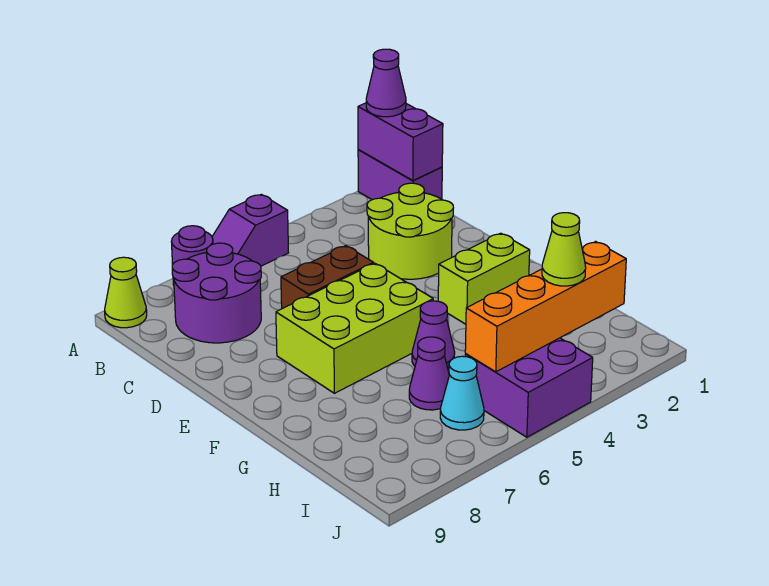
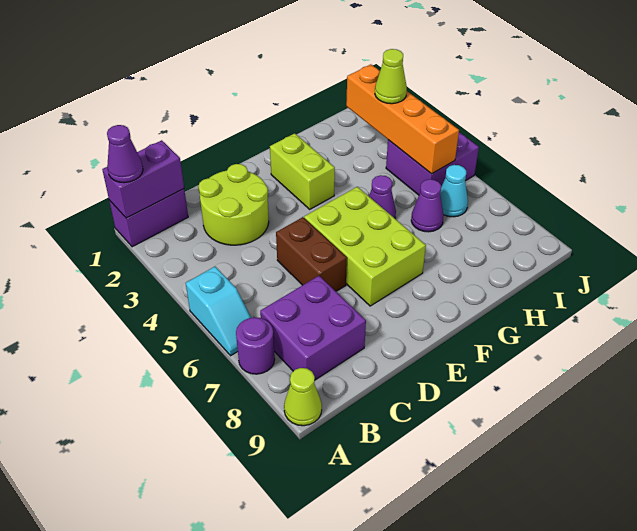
purple slope A5:A6 level 1 top 5 -> cyan slope A5:A6 level 1 top 5
purple round brick B7:C8 level 1 -> purple brick B7:C8 level 1

